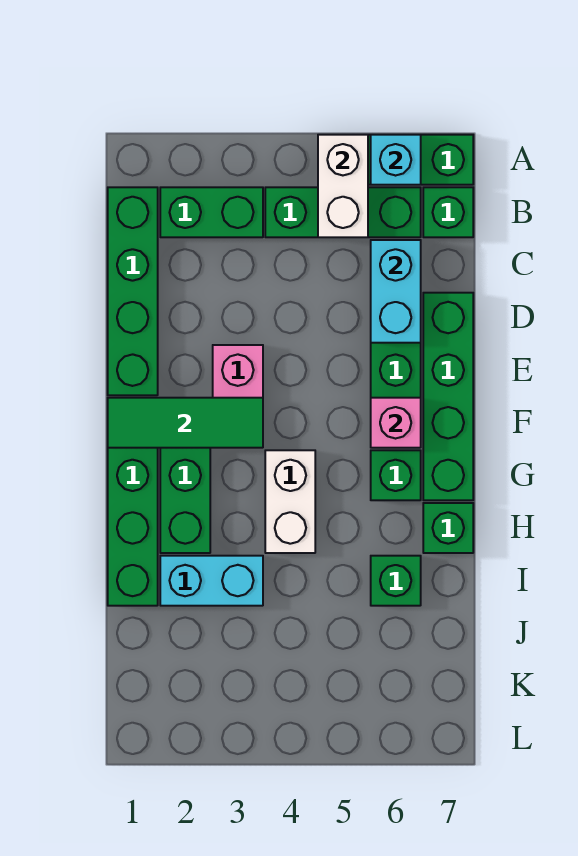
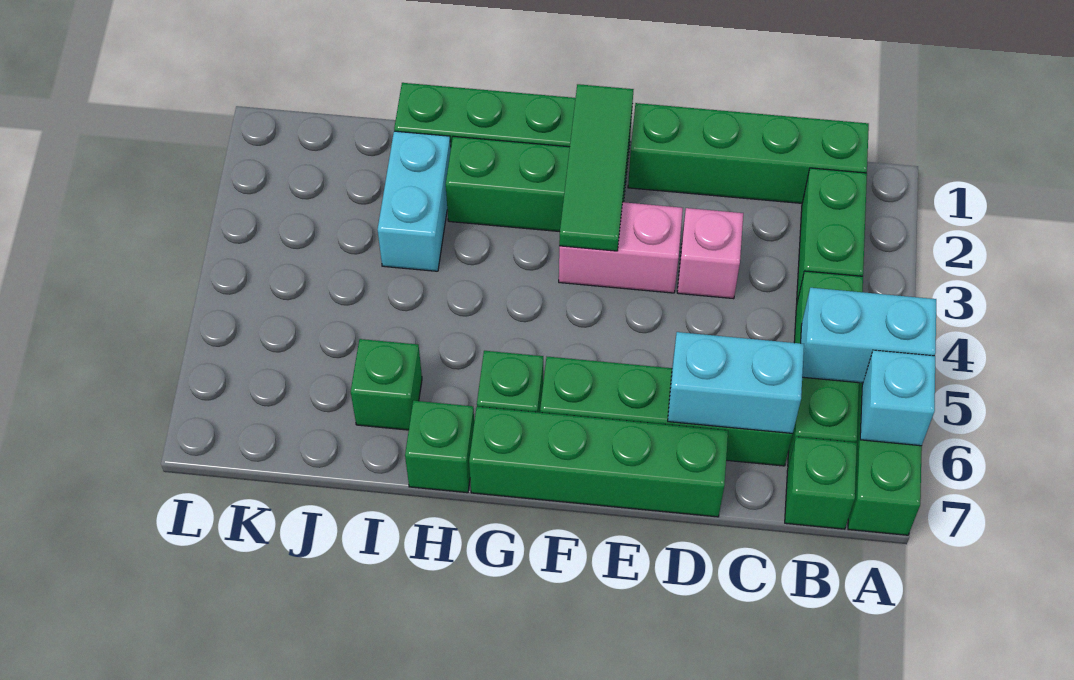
white brick A5:B5 level 2 -> cyan brick A5:B5 level 2
pink brick F6 level 2 -> pink brick D3 level 1
white brick G4:H4 level 1 -> none

